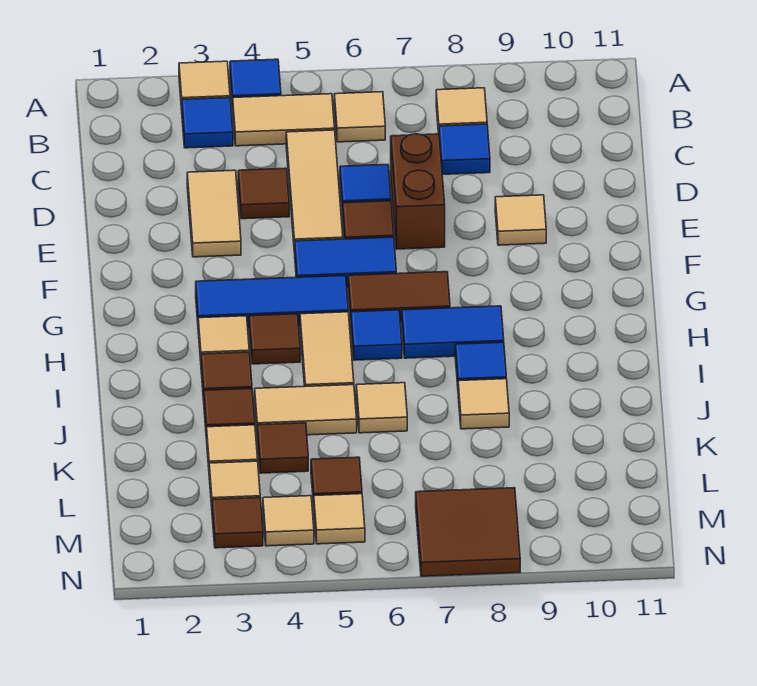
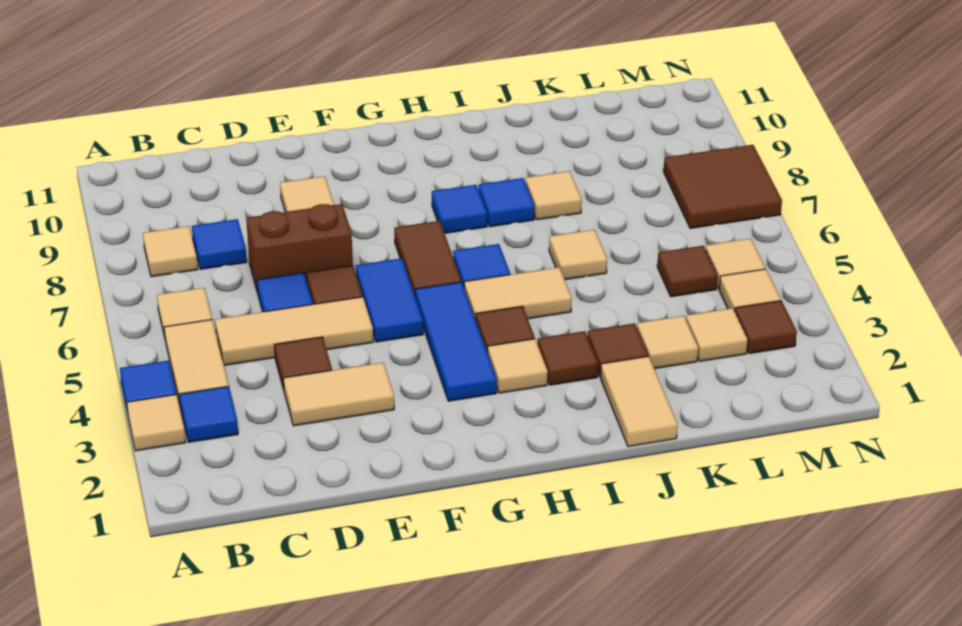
blue tile H7:H8 level 1 -> blue tile H8 level 1
tan tile J4:J5 level 1 -> tan tile J1:J2 level 1
brown tile K4 level 1 -> none

